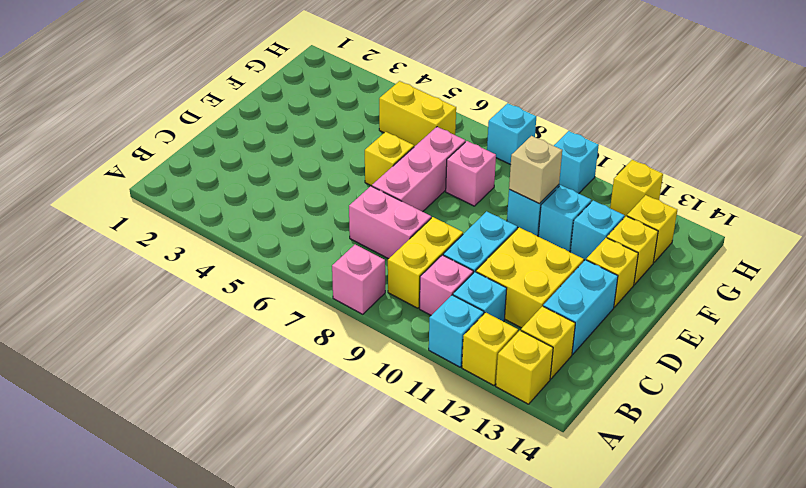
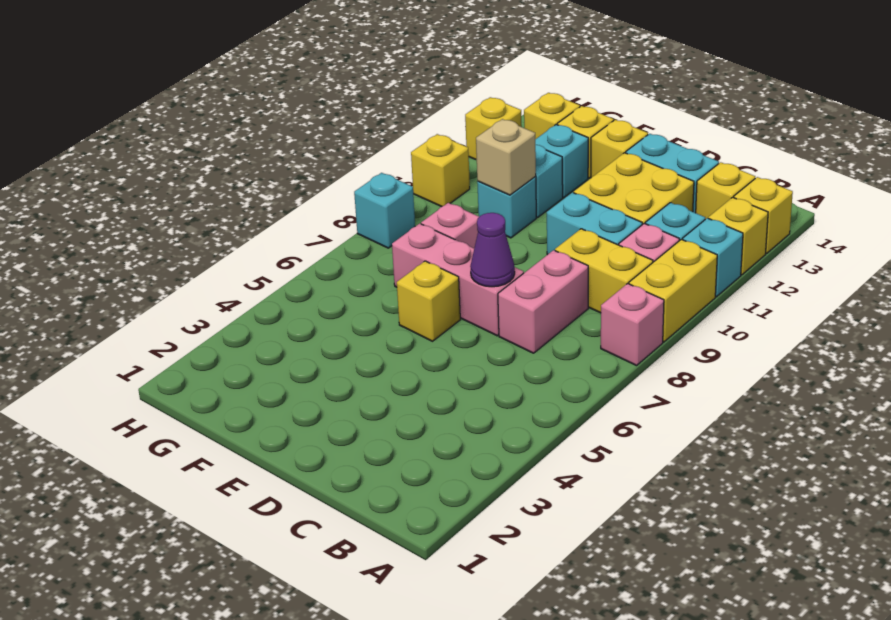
none -> purple cone D7 level 2
yellow brick G5:G6 level 1 -> yellow brick A9:A10 level 1
cyan brick H10 level 1 -> yellow brick H10 level 1

